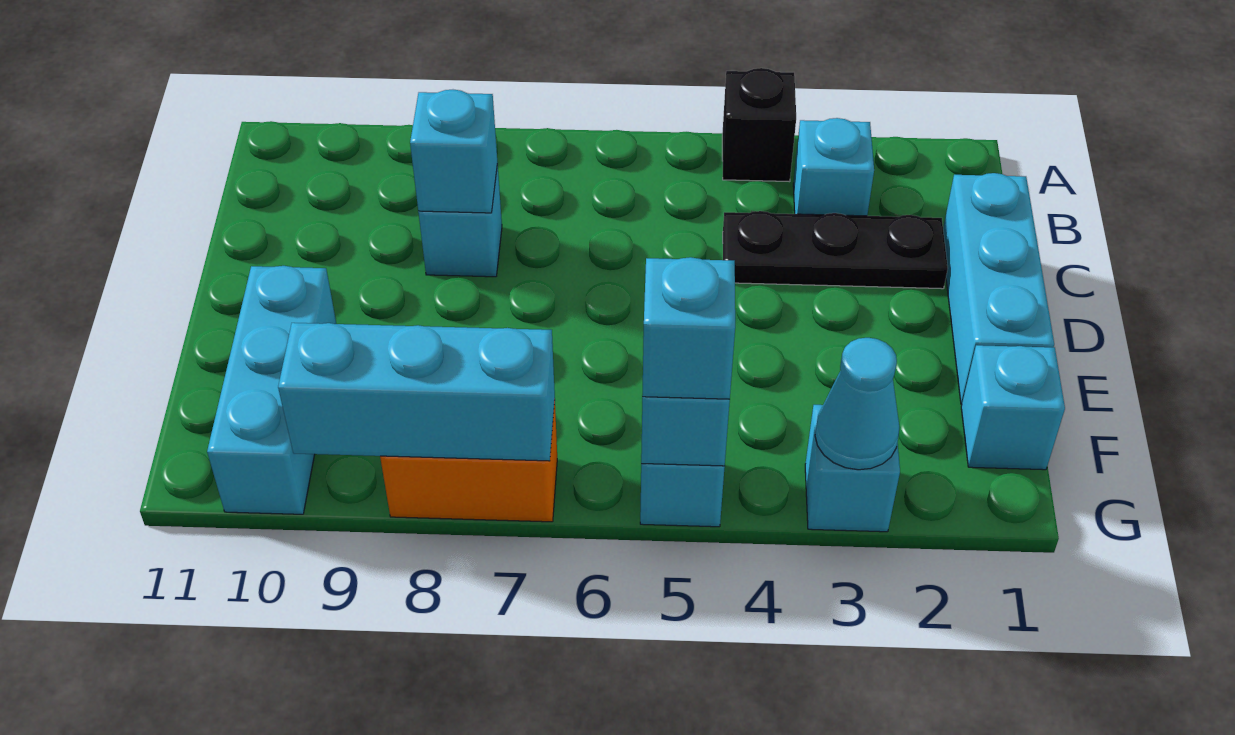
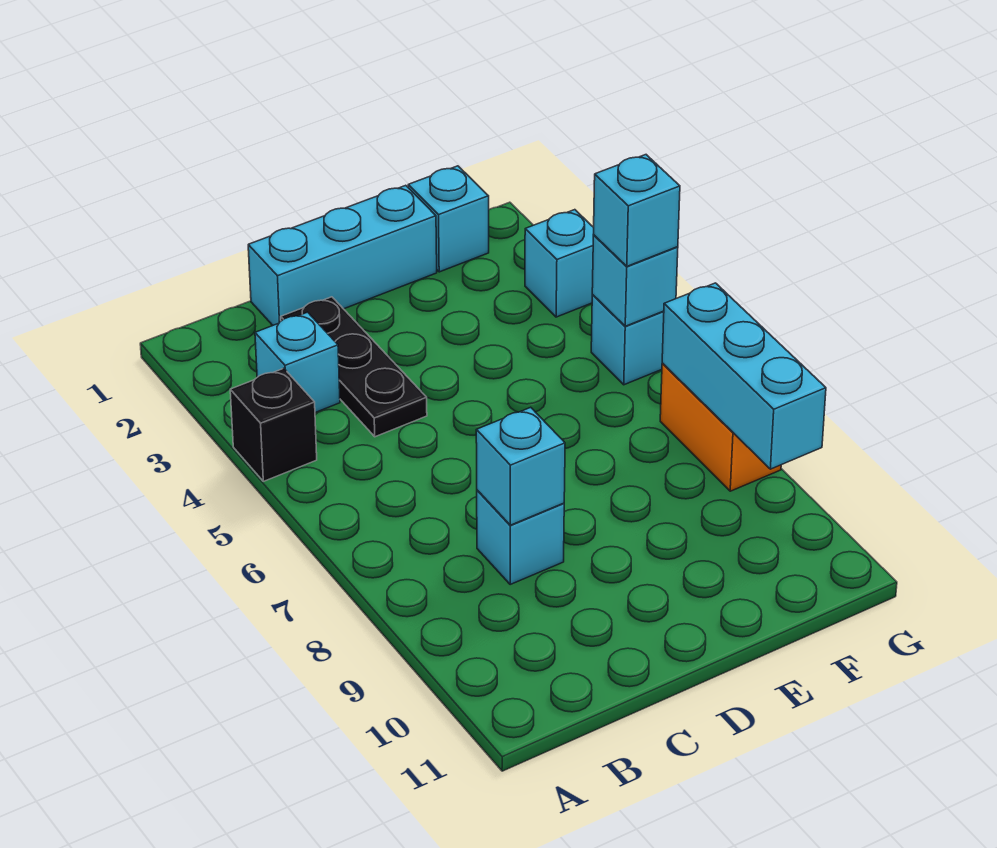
cyan brick E10:G10 level 1 -> none
cyan cone G3 level 2 -> none

